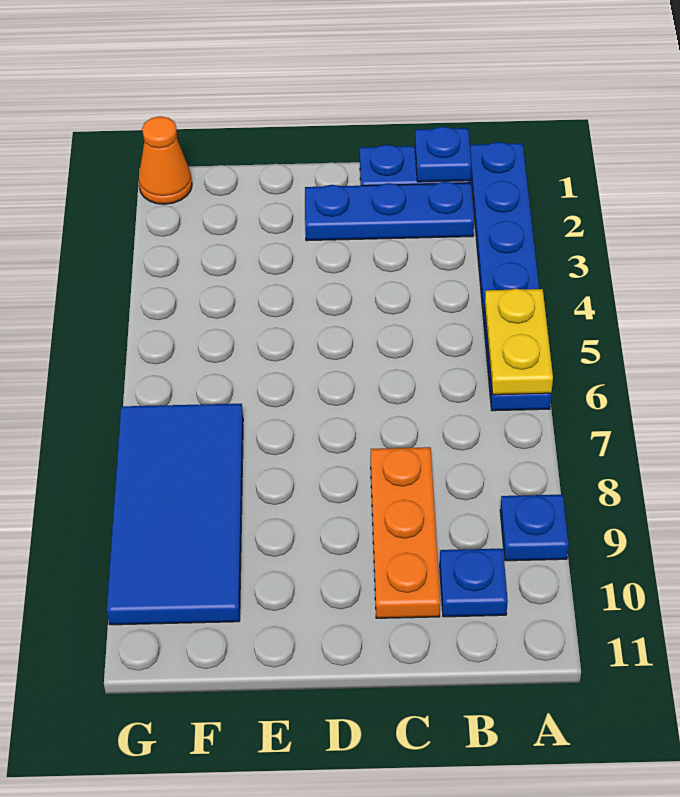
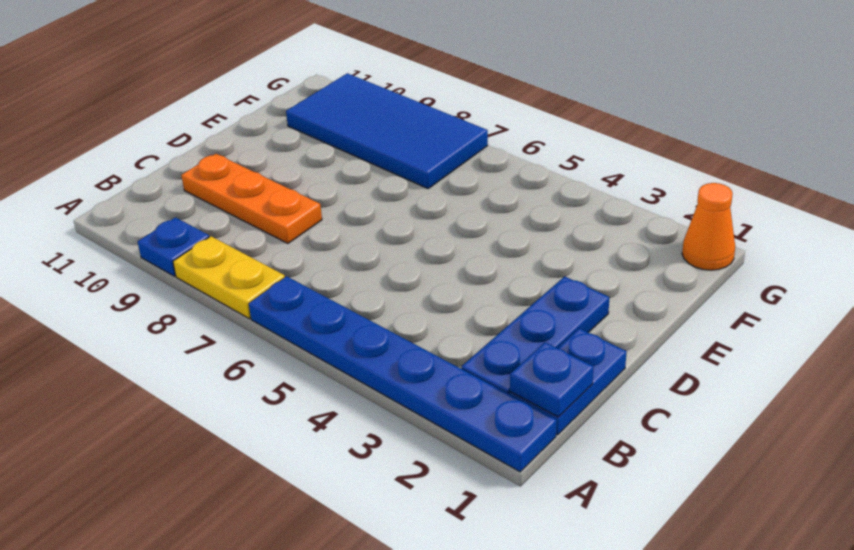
yellow plate A5:A6 level 2 -> yellow plate A7:A8 level 1
blue plate B10 level 1 -> none

